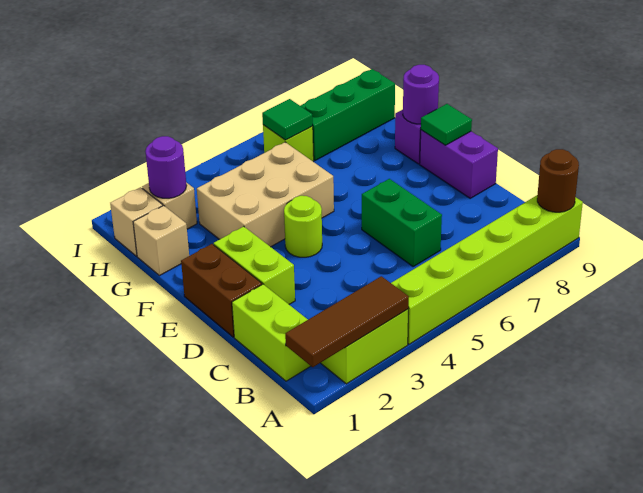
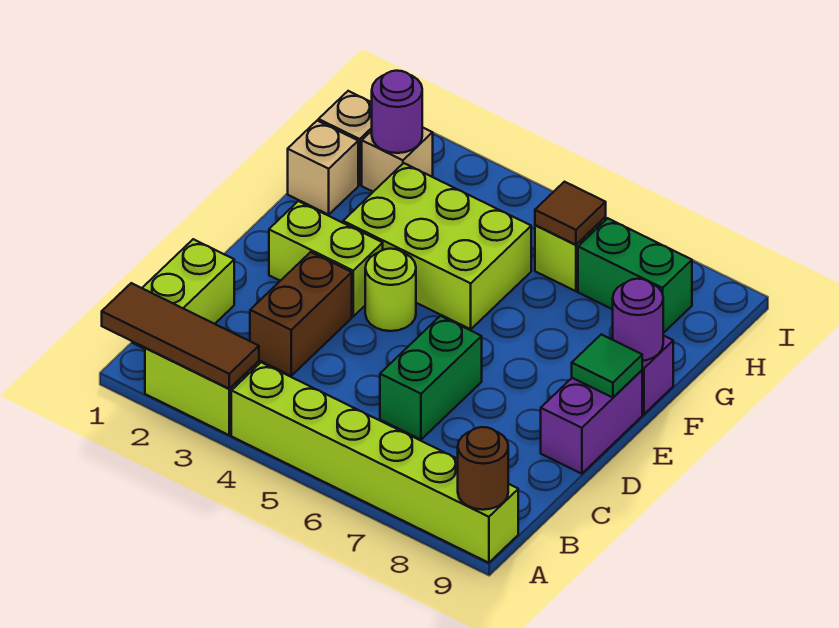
brown brick D1:E1 level 1 -> brown brick C3:D3 level 1
lime brick D2:E2 level 1 -> lime brick E2:E3 level 1
tan brick F3:G5 level 1 -> lime brick F3:G5 level 1
green tile H6 level 2 -> brown tile H6 level 2
green brick H7:H9 level 1 -> green brick H7:H8 level 1

